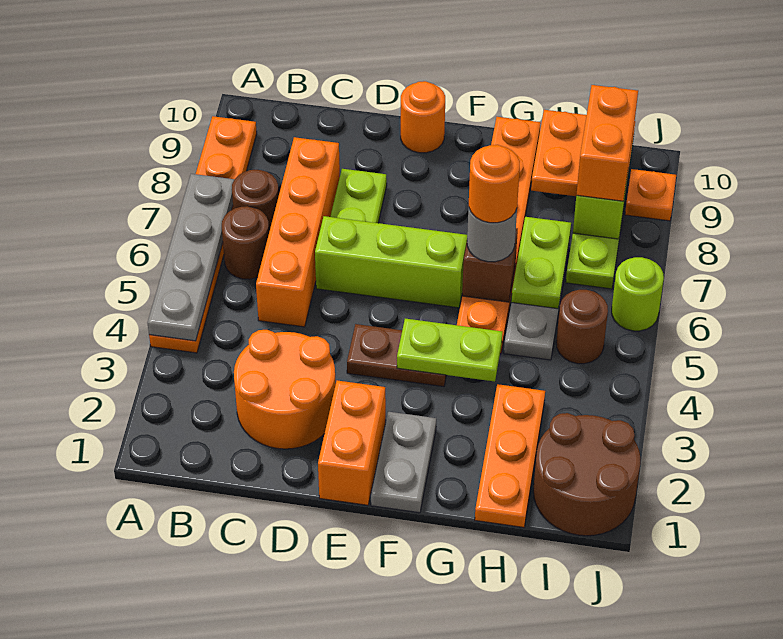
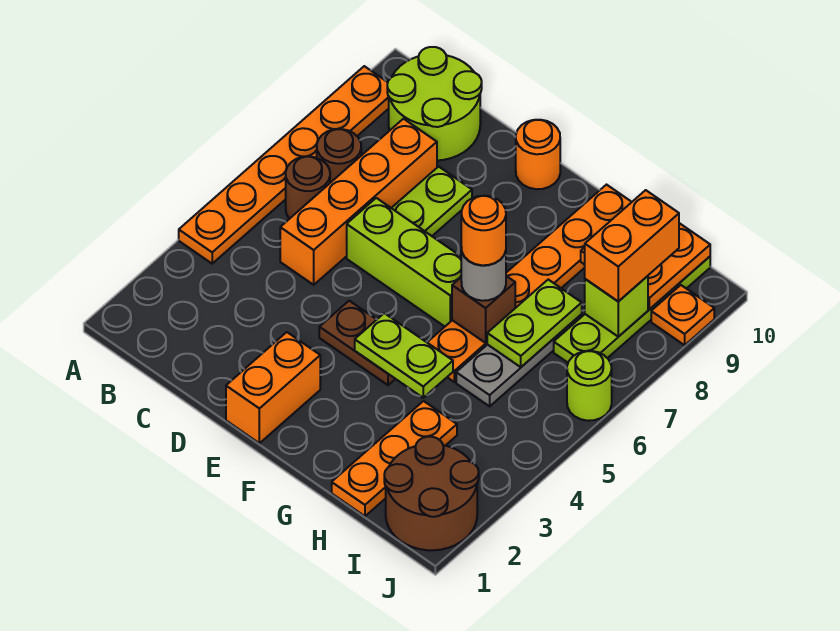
grey plate A4:A7 level 2 -> none
none -> lime round brick B9:C10 level 1
orange round brick C2:D3 level 1 -> none
grey plate F1:F2 level 1 -> none
brown round brick I5 level 1 -> none

